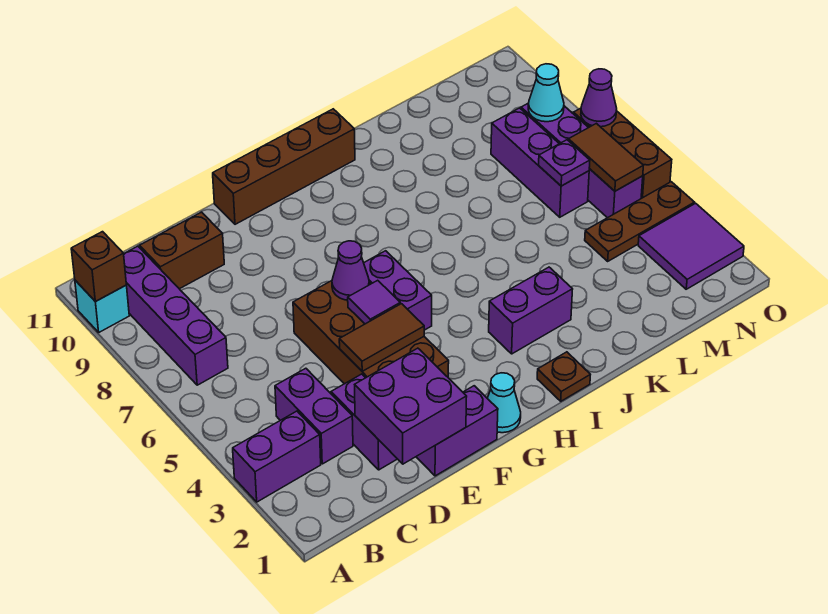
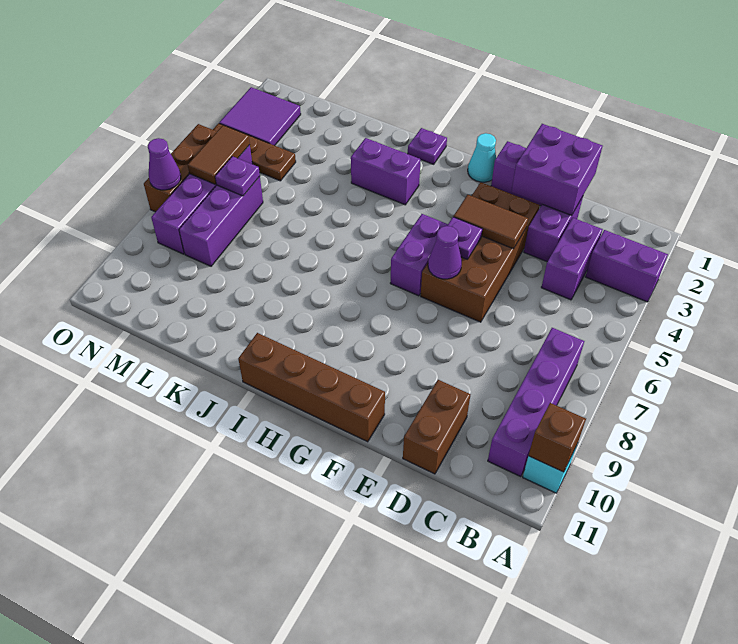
brown brick C10:D10 level 1 -> brown brick D10:D11 level 1
purple tile F5 level 2 -> purple plate F5 level 2
brown plate I1 level 1 -> purple plate I1 level 1
cyan cone N8 level 2 -> none

